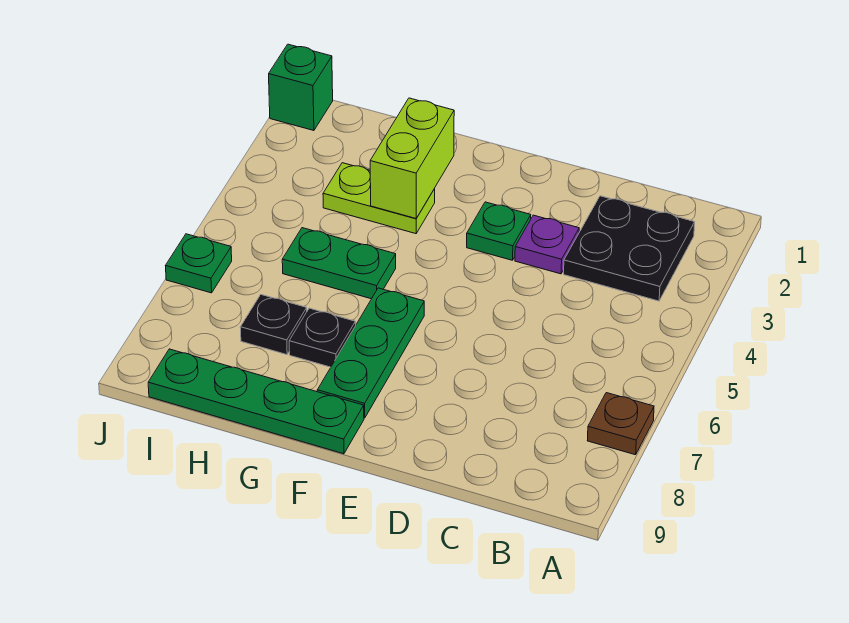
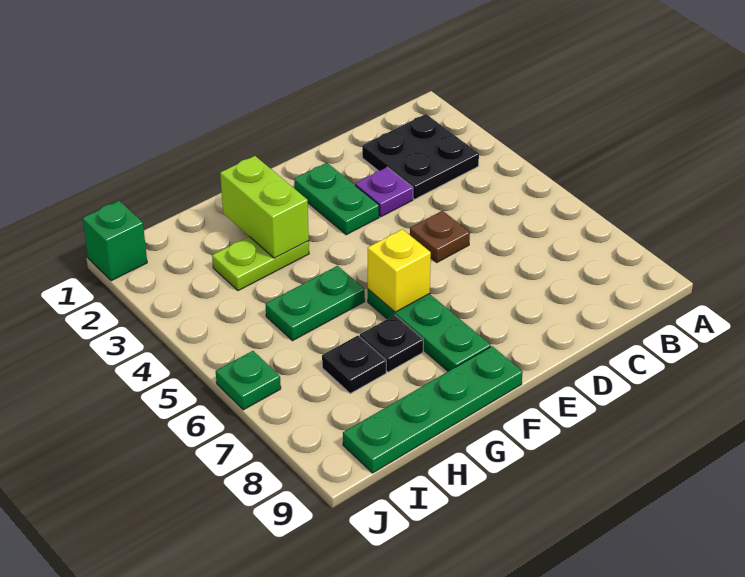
brown plate A7 level 1 -> brown plate D5 level 1
green plate E3 level 1 -> green plate E2:E3 level 1
none -> yellow brick F6 level 2

